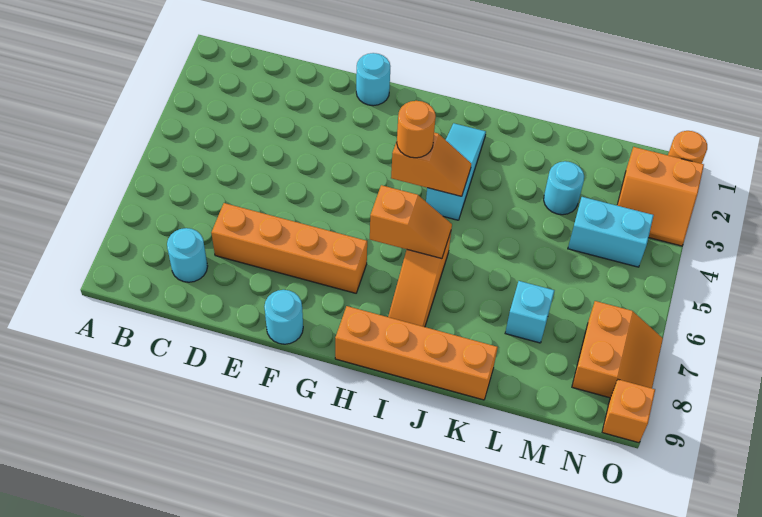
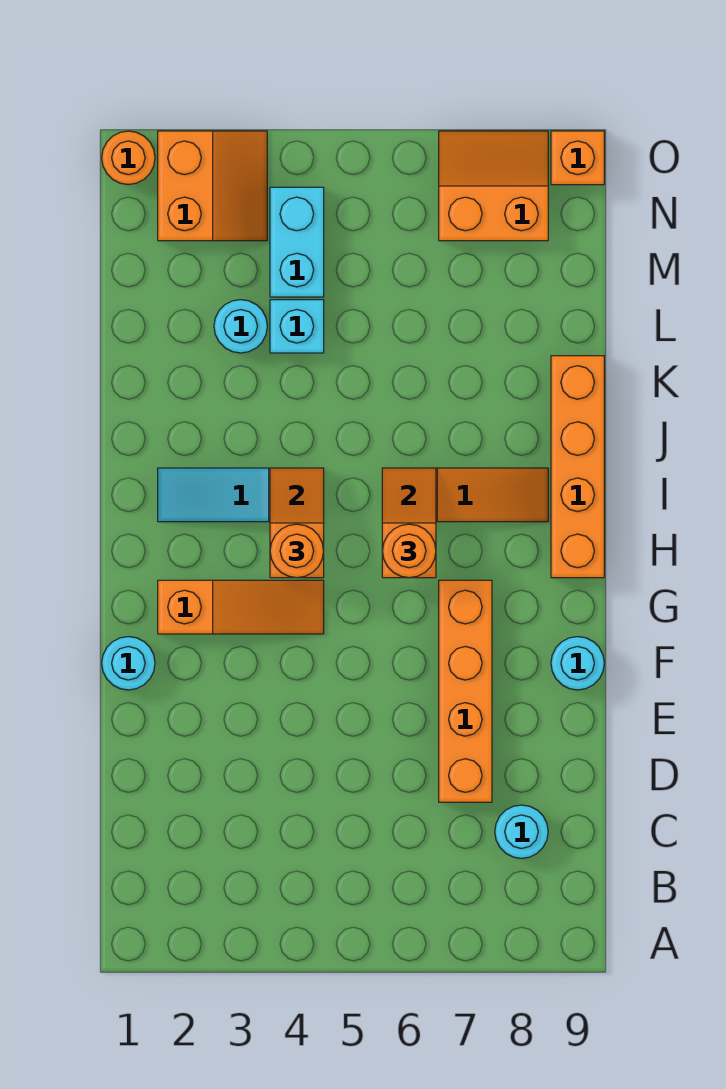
none -> orange slope G2:G4 level 1 top 2
none -> orange round brick H6 level 3
cyan brick L7 level 1 -> cyan brick L4 level 1

